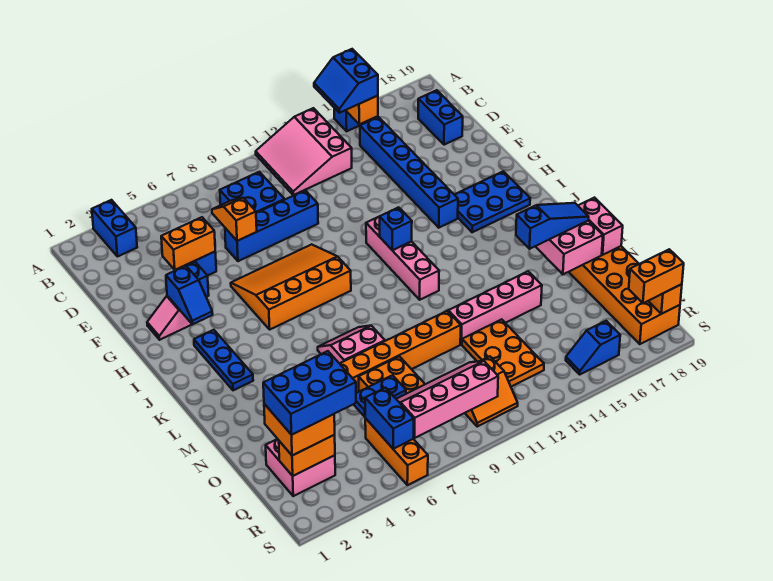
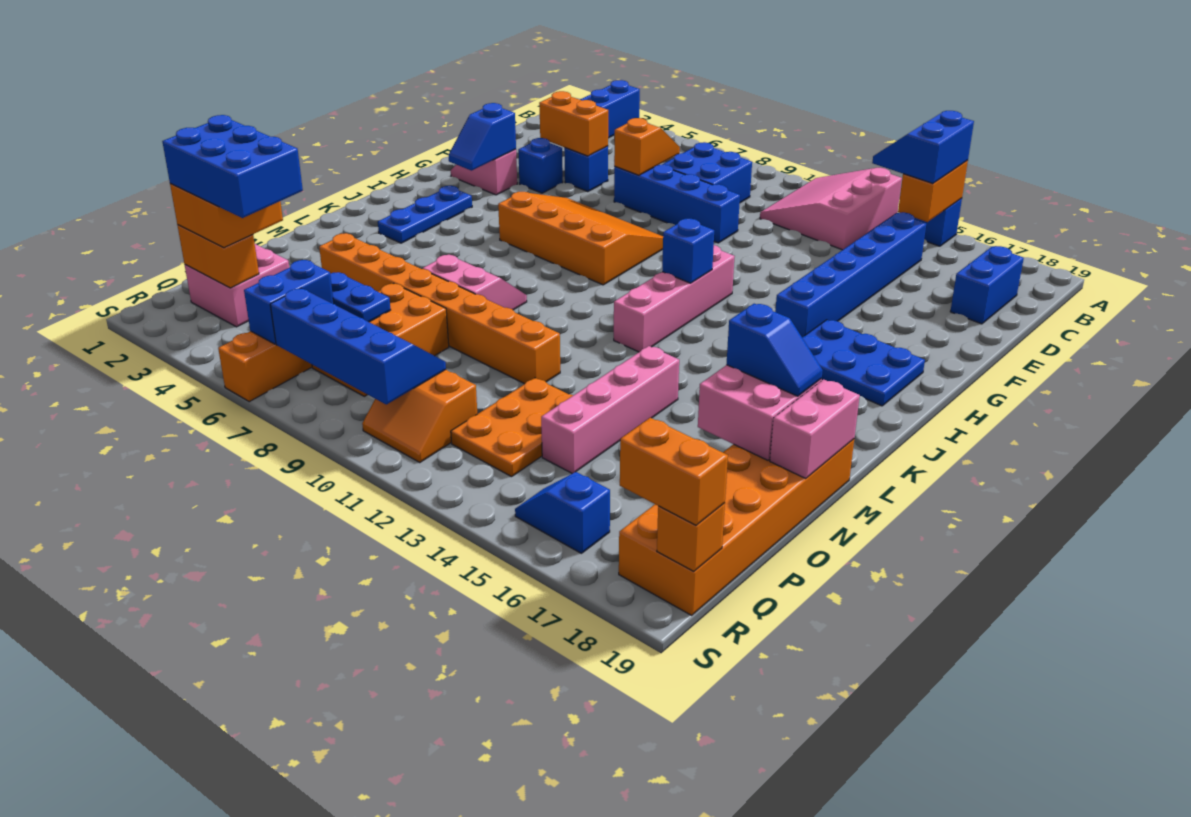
blue slope M16:M18 level 3 top 16 -> blue slope M17:M18 level 3 top 17
pink brick N12:N15 level 1 -> pink brick M14:P14 level 1
pink slope Q7:R10 level 2 top R -> blue slope Q7:R10 level 2 top R

